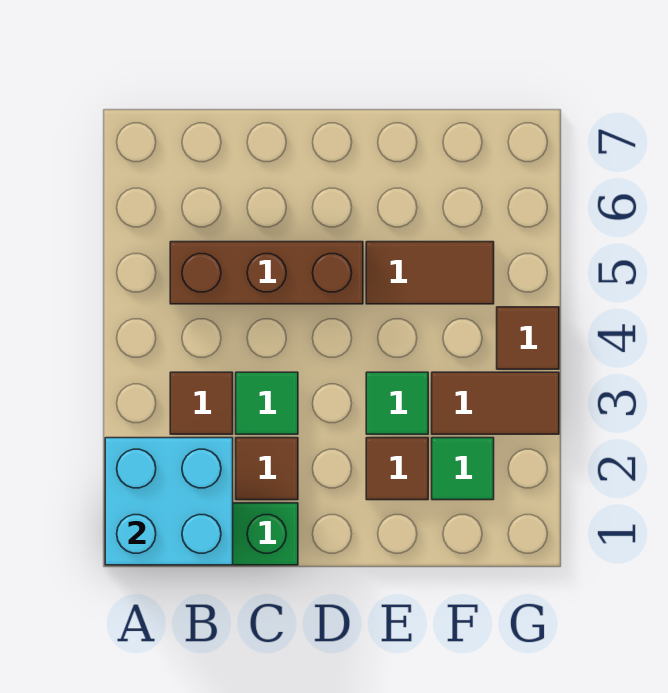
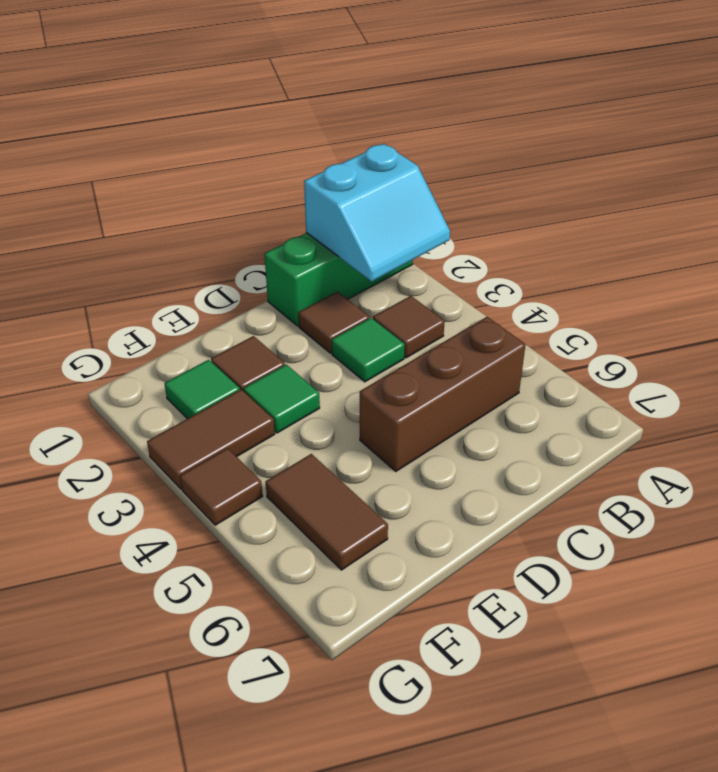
cyan brick A1:B2 level 2 -> cyan slope A1:B2 level 2 top 1
brown tile E5:F5 level 1 -> brown tile F5:F6 level 1

